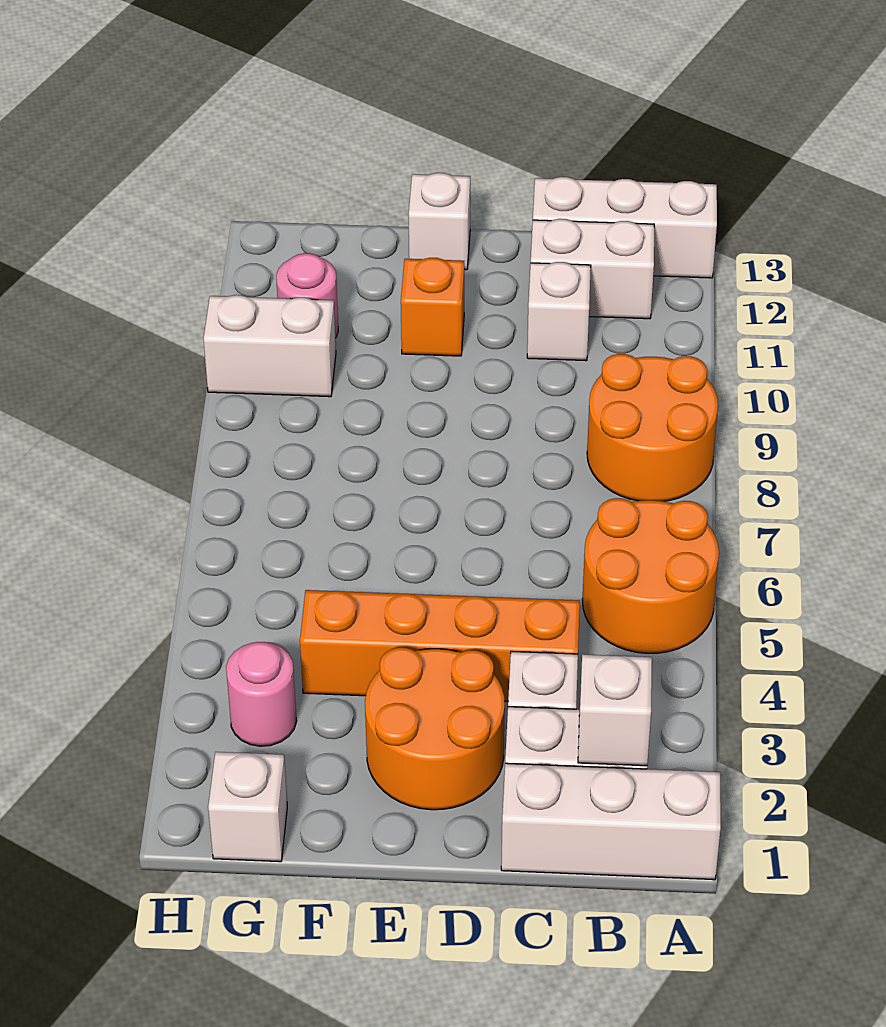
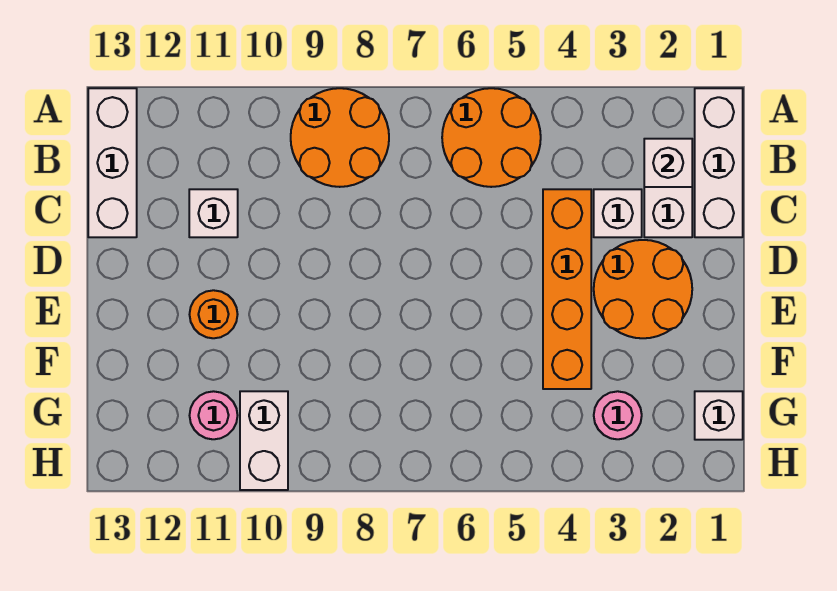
white brick B12:C12 level 1 -> none
orange brick E11 level 1 -> orange round brick E11 level 1
white brick E13 level 1 -> none

